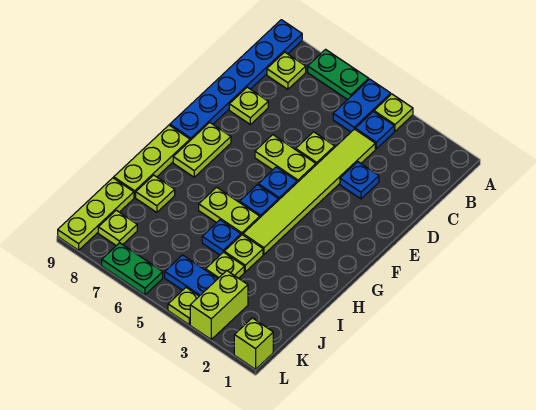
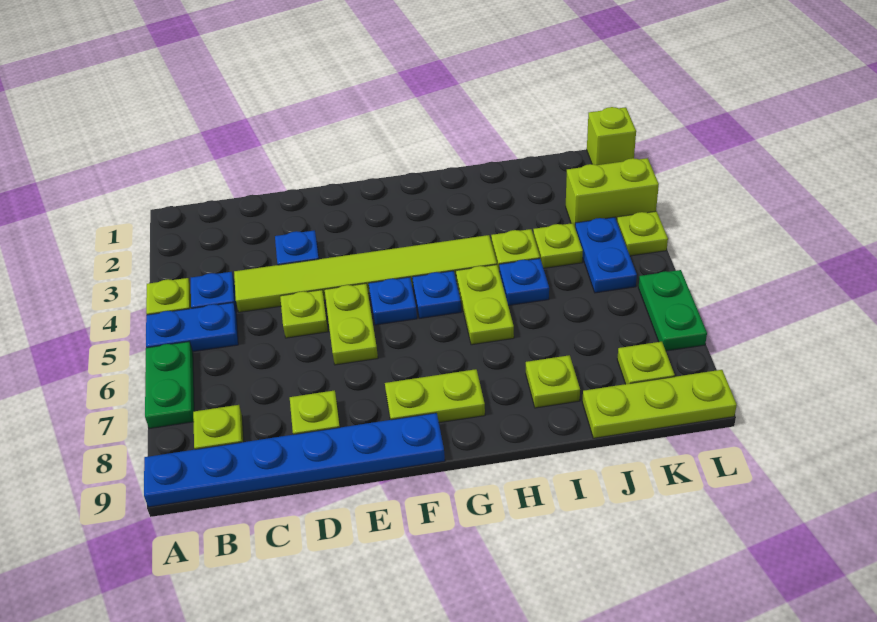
lime plate G9:I9 level 1 -> none

